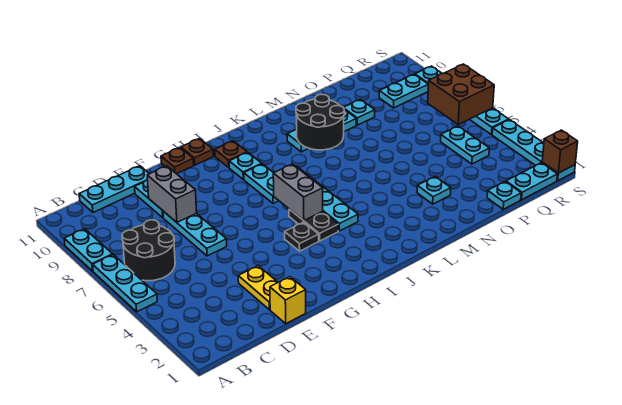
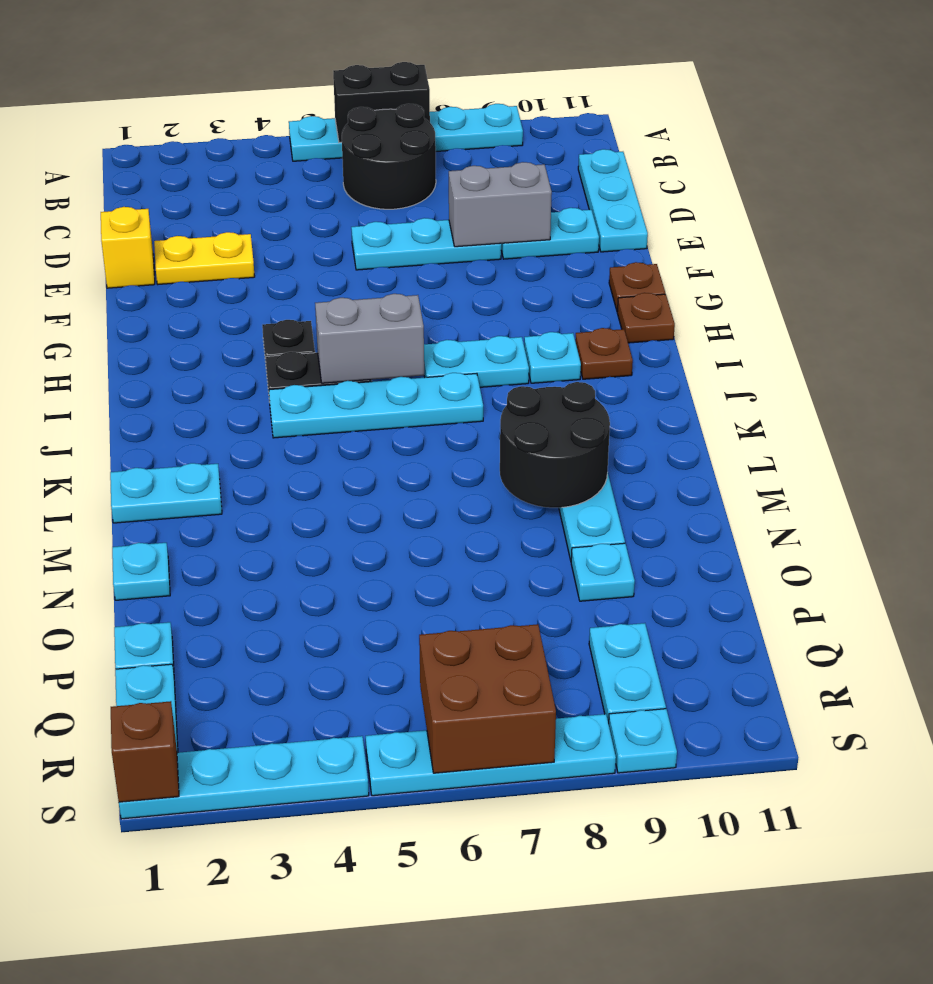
none -> black brick A6:A7 level 2
cyan plate N3 level 1 -> cyan plate N1 level 1
cyan plate Q4:Q5 level 1 -> cyan plate L1:L2 level 1

